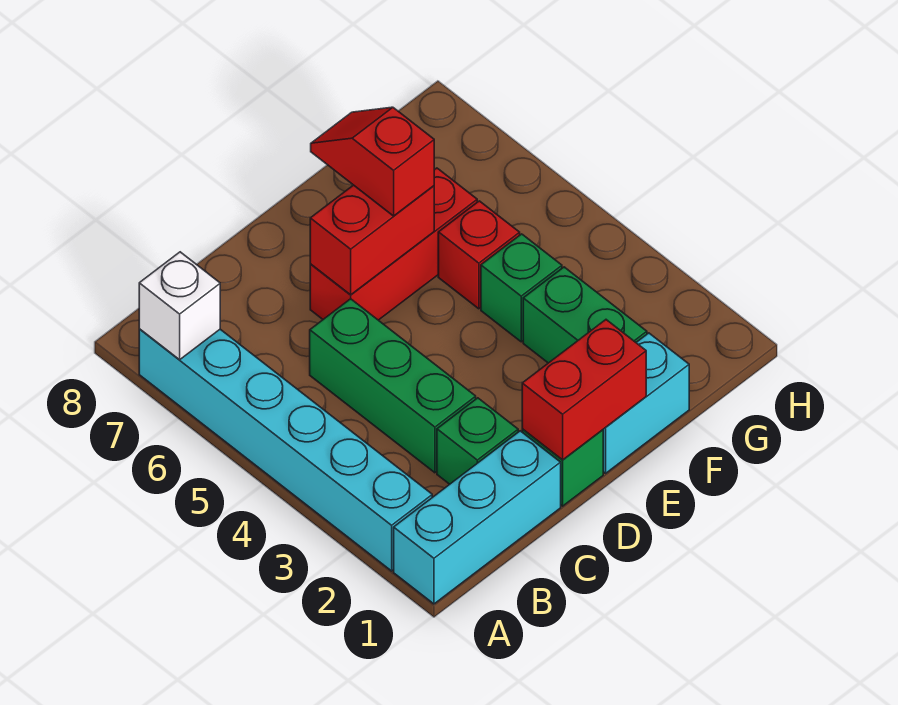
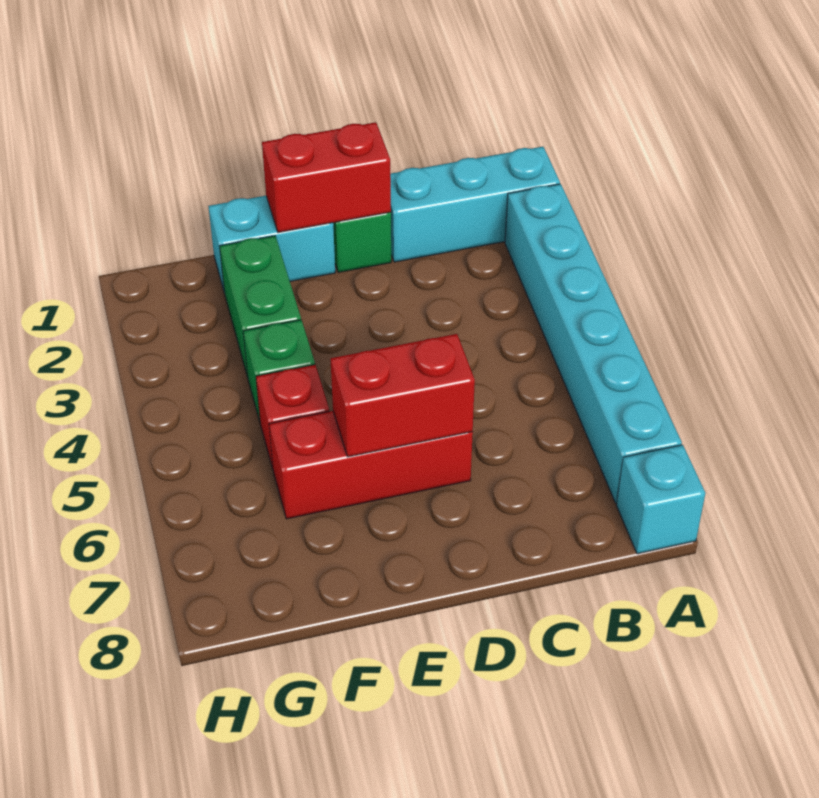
white brick A7 level 2 -> none
none -> cyan brick A8 level 1
green brick C2 level 1 -> none
green brick C3:C5 level 1 -> none
red slope E6:E7 level 3 top 6 -> none

